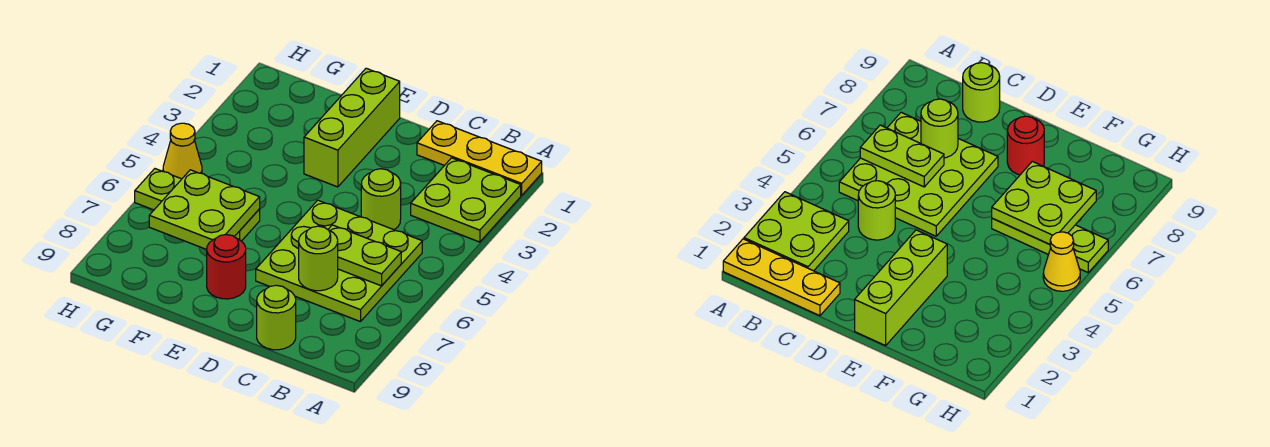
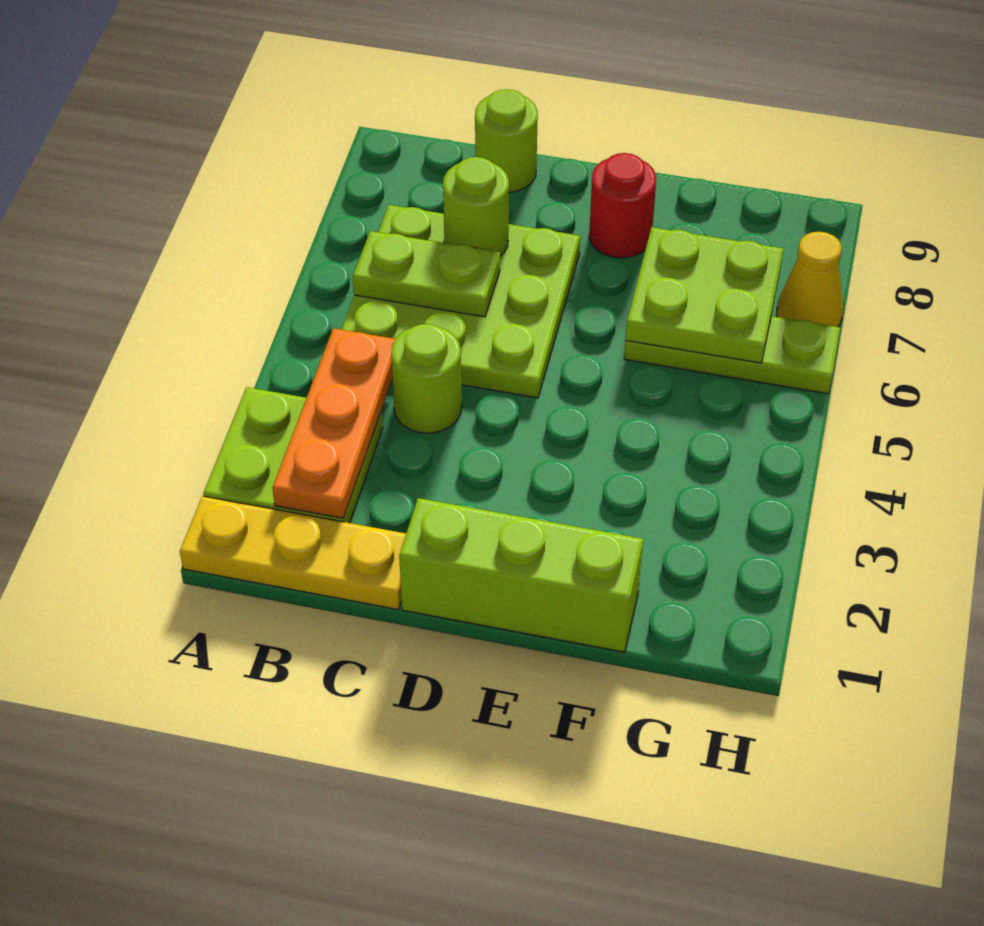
none -> orange plate B2:B4 level 2
lime brick E1:E3 level 1 -> lime brick D1:F1 level 1
yellow cone H5 level 1 -> yellow cone H7 level 1

